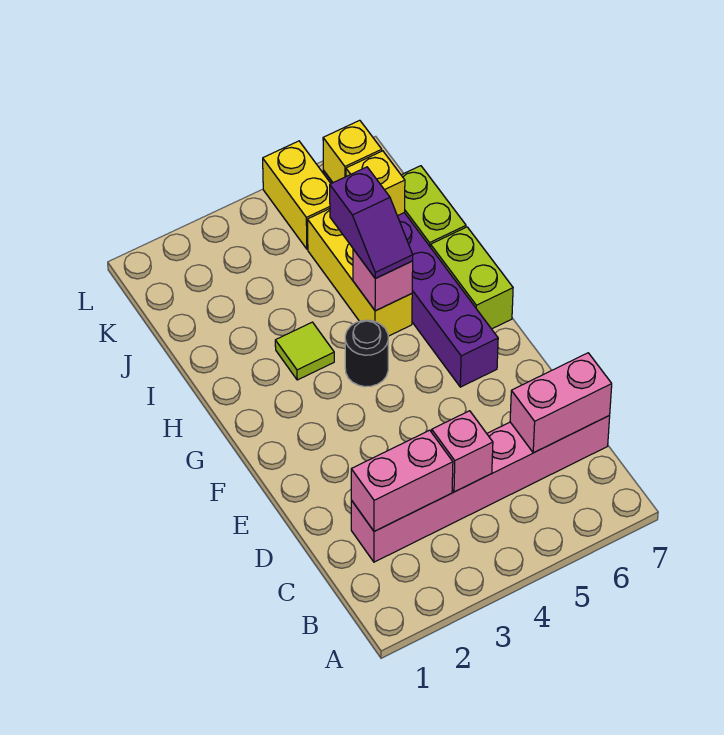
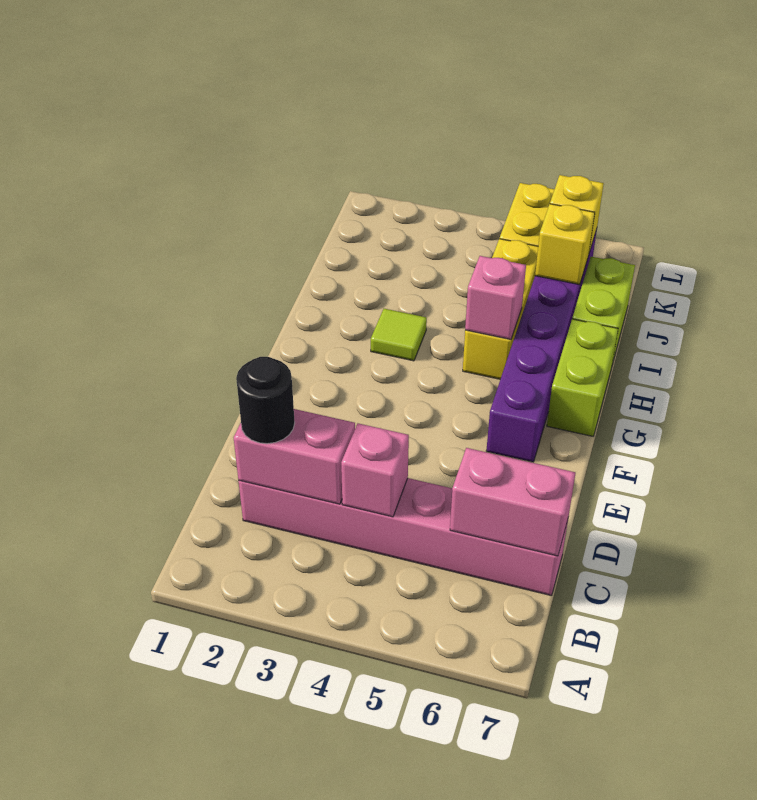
black round brick G4 level 1 -> black round brick C2 level 3
purple slope H5:I5 level 3 top I -> none

